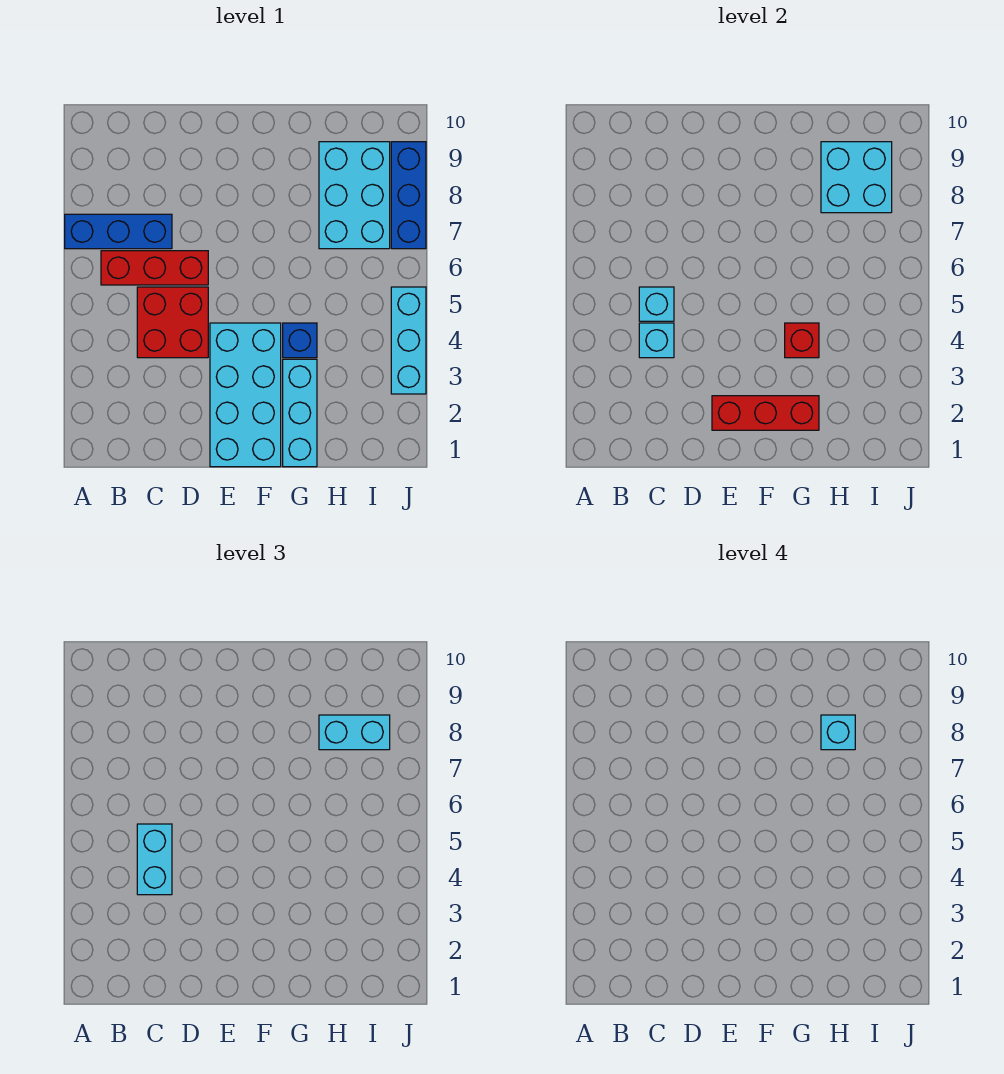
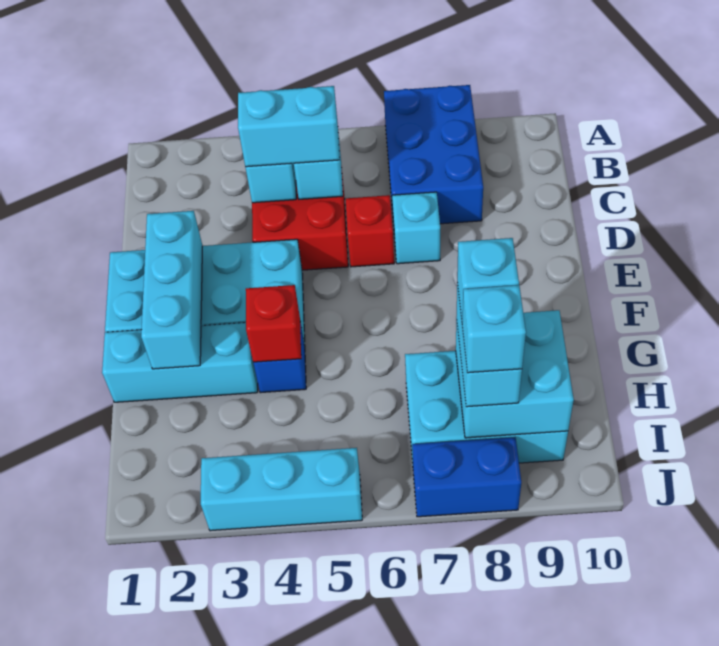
blue brick A7:C7 level 1 -> blue brick A7:C8 level 1
red brick B6:D6 level 1 -> red brick D6 level 1
none -> cyan brick D7 level 1
red brick E2:G2 level 2 -> cyan brick E2:G2 level 2
none -> cyan brick I8 level 4
blue brick J7:J9 level 1 -> blue brick J7:J8 level 1

